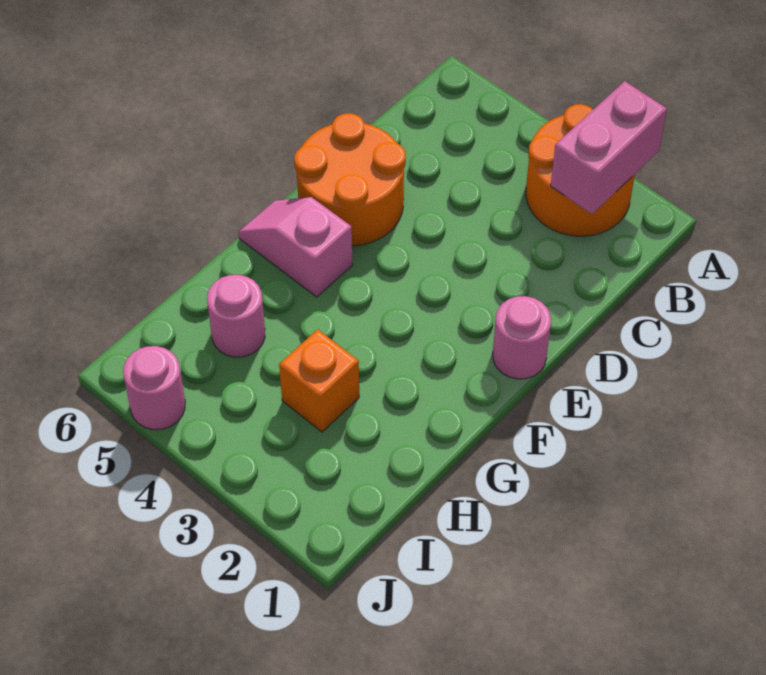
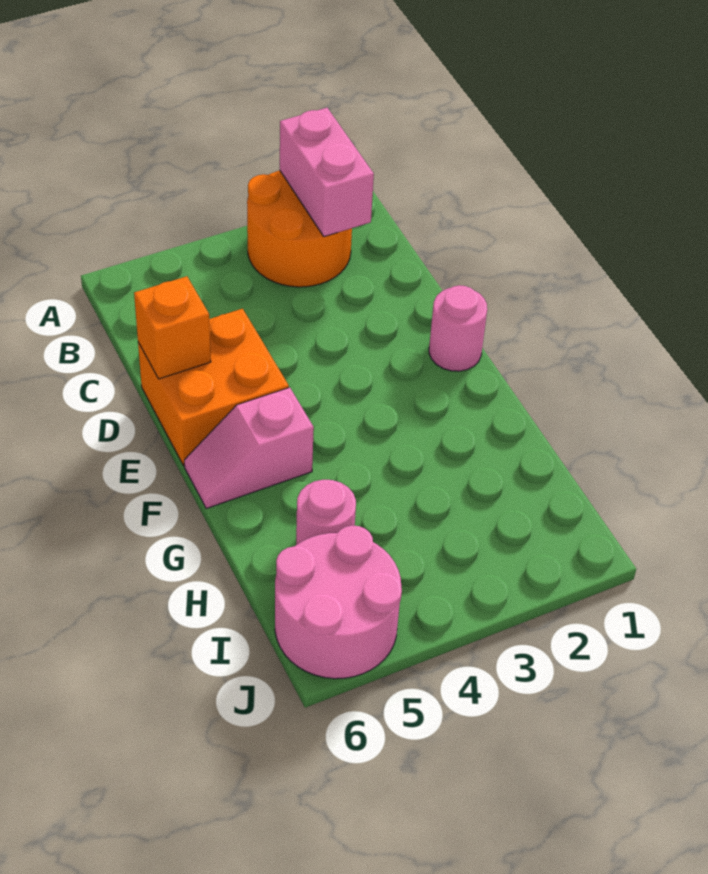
orange round brick D5:E6 level 1 -> orange brick D5:E6 level 1
orange brick H3 level 1 -> orange brick D6 level 2
pink round brick J5 level 1 -> pink round brick I5:J6 level 1

